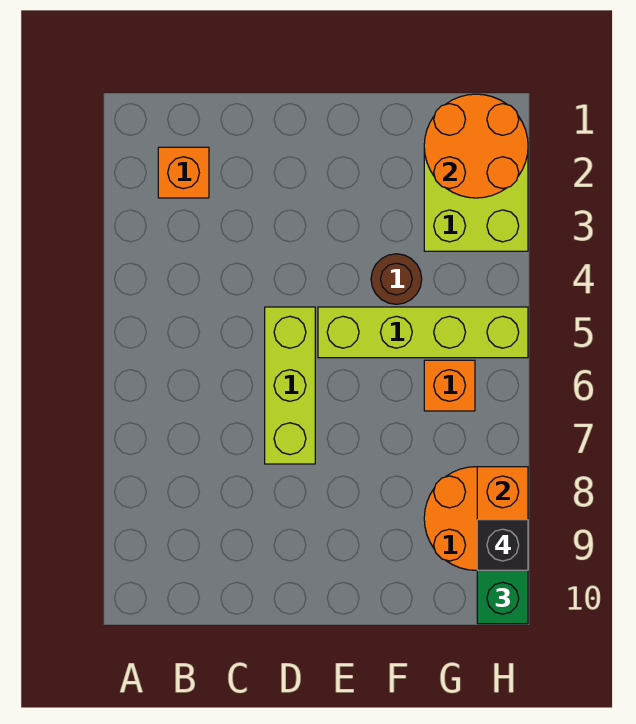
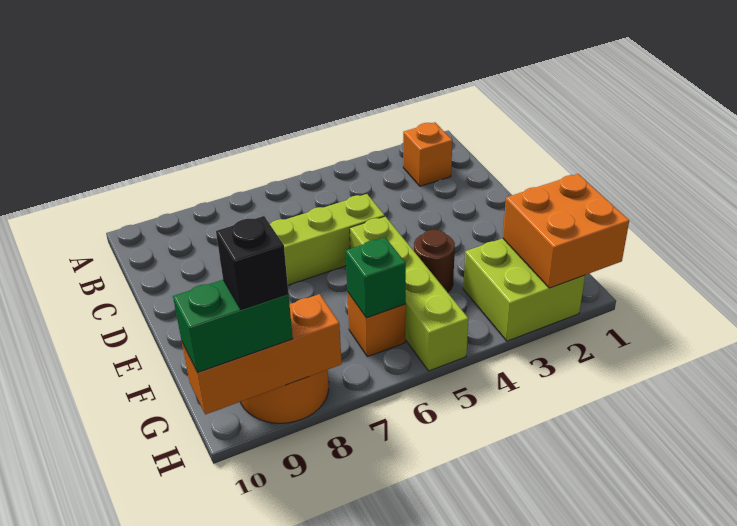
orange round brick G1:H2 level 2 -> orange brick G1:H2 level 2
none -> green brick G6 level 2

